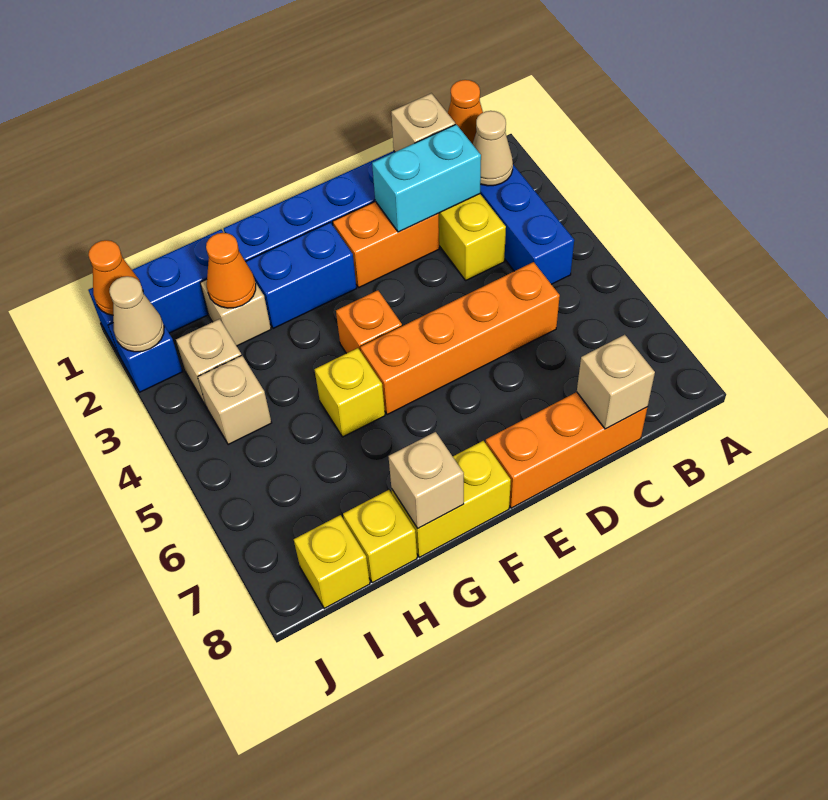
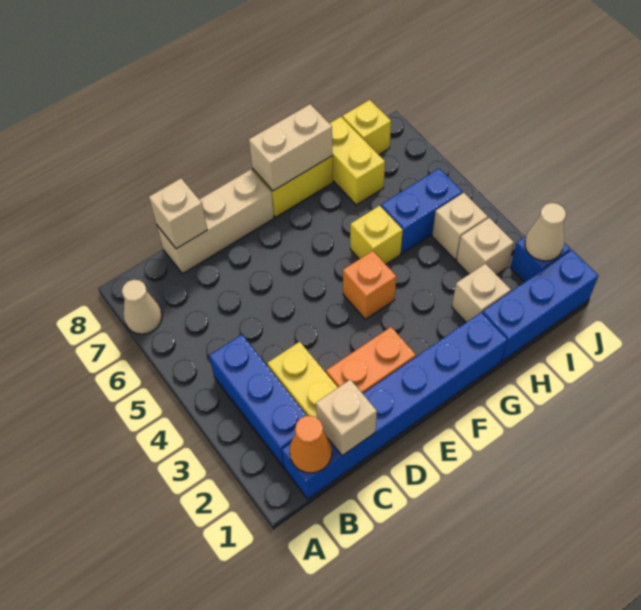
tan cone B2 level 2 -> tan cone A7 level 1
cyan brick C2:D2 level 2 -> none
orange brick C5:F5 level 1 -> none
orange brick C8:E8 level 1 -> tan brick C8:E8 level 1
blue brick F2:G2 level 1 -> blue brick H5:I5 level 1
tan brick G8 level 2 -> tan brick F8:G8 level 2
orange cone H2 level 2 -> none
yellow brick H8 level 1 -> yellow brick H7:H8 level 1
orange cone J1 level 2 -> none

